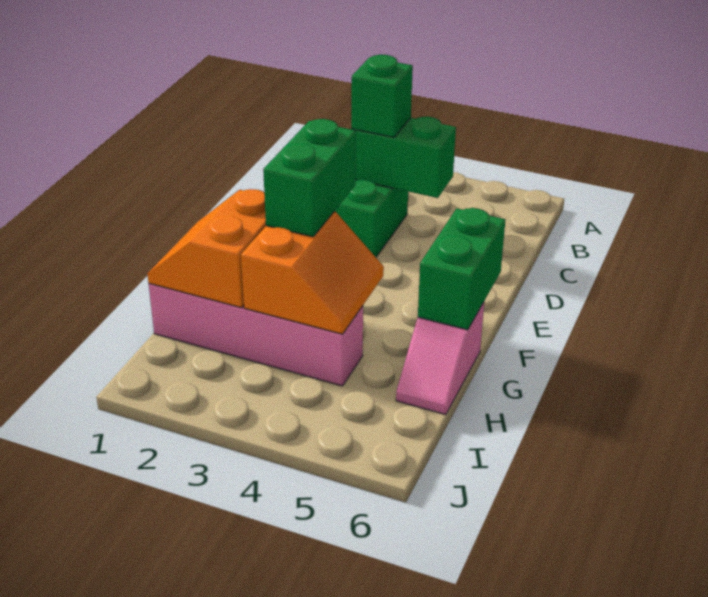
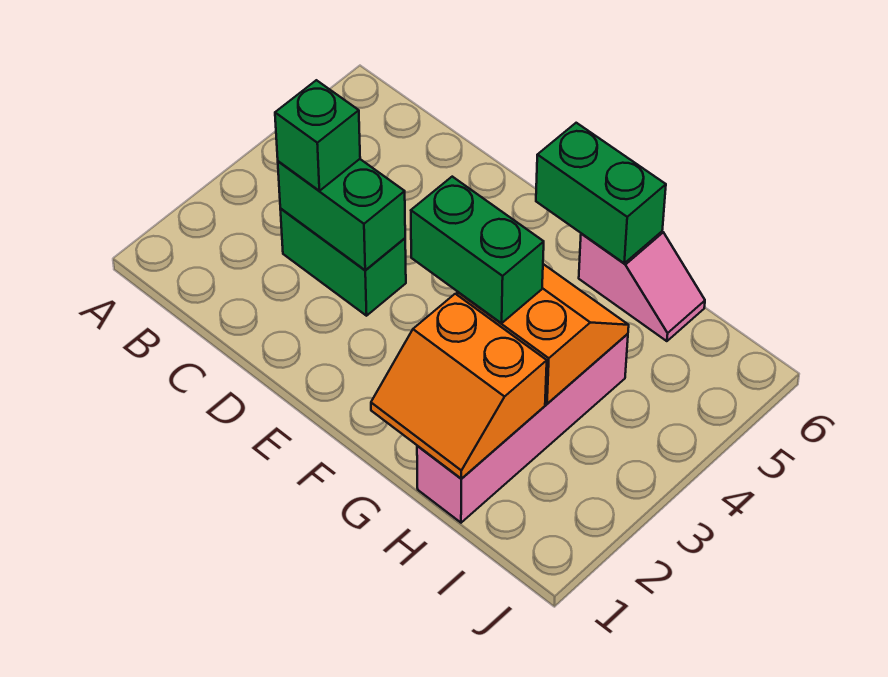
green brick C3:C4 level 2 -> green brick C3:D3 level 2

